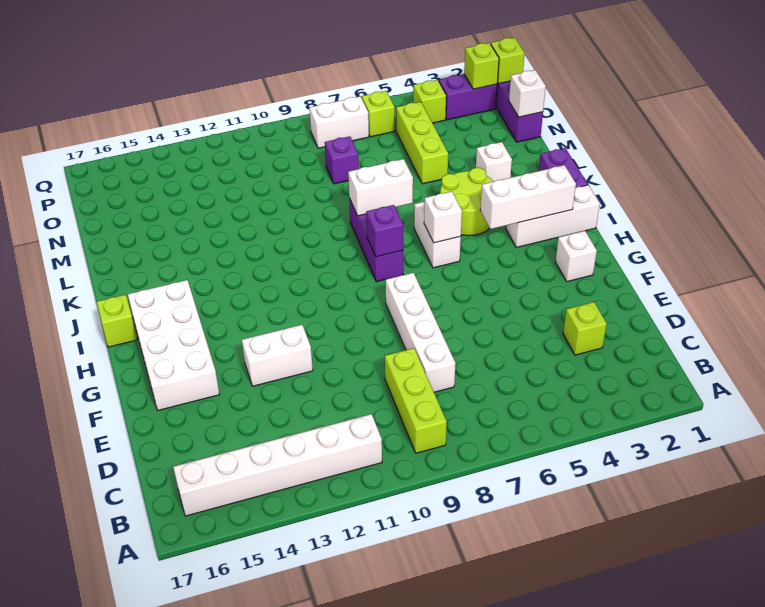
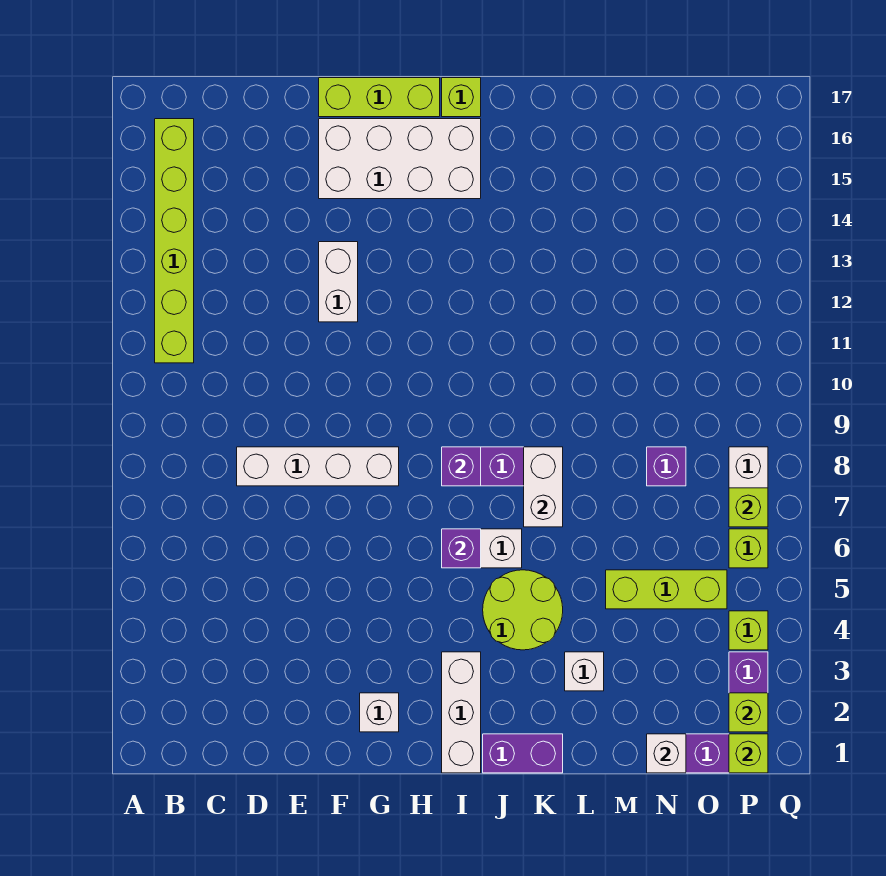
lime brick B9:D9 level 1 -> lime brick F17:H17 level 1
white brick B11:B16 level 1 -> lime brick B11:B16 level 1
lime brick D3 level 1 -> lime brick P7 level 2
white brick I2:I4 level 2 -> none
white brick I6 level 2 -> purple brick I6 level 2

